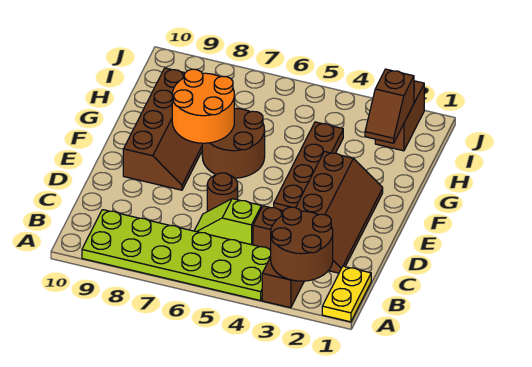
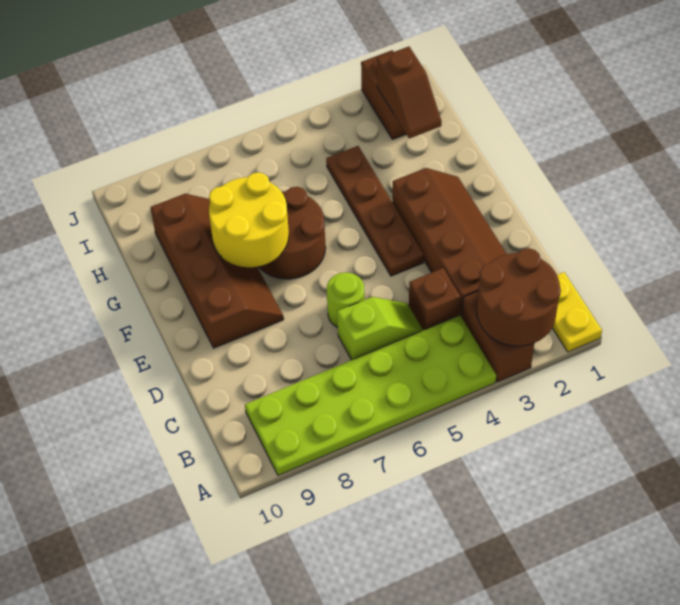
lime slope C5:C6 level 1 top 5 -> lime slope C5:C6 level 1 top 6
brown round brick D6 level 1 -> lime round brick D6 level 1
orange round brick F7:G8 level 2 -> yellow round brick F7:G8 level 2

